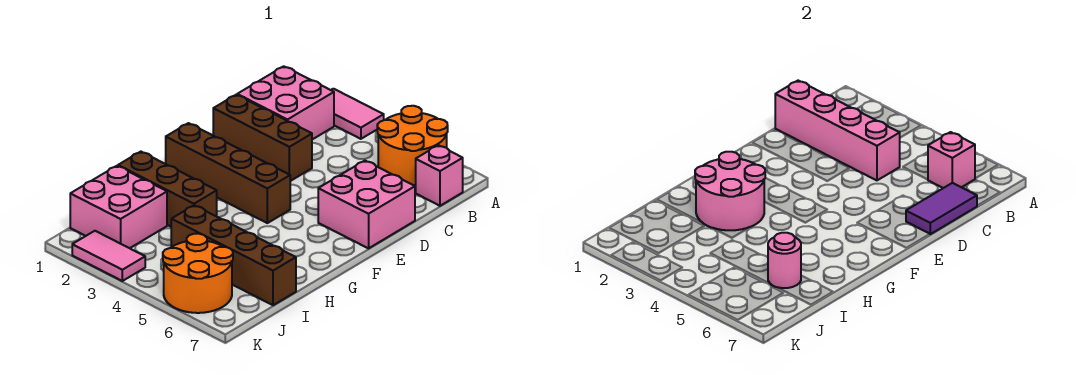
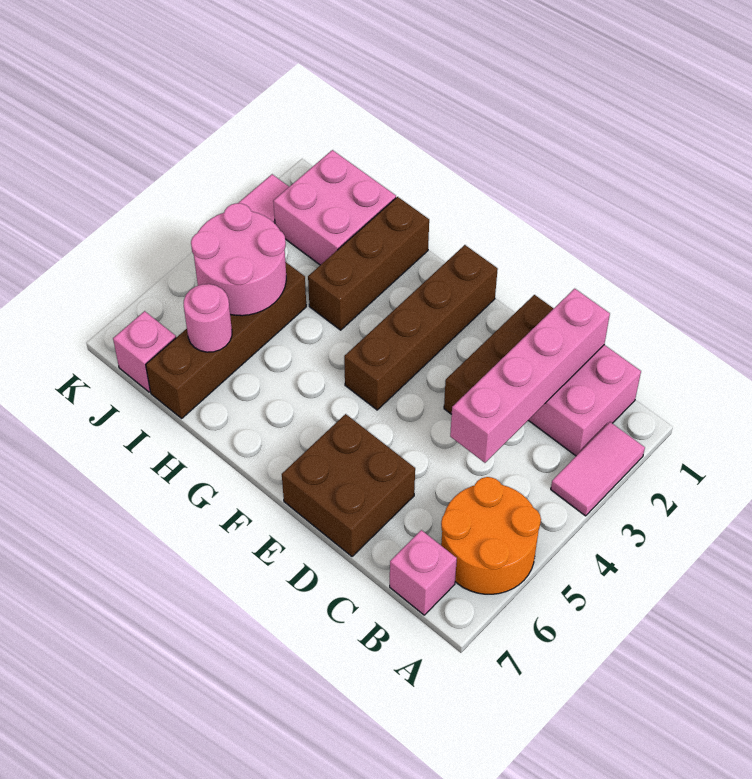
pink brick B6 level 2 -> pink brick J7 level 1
purple tile C7:D7 level 2 -> none
pink brick D6:E7 level 1 -> brown brick D6:E7 level 1
pink round brick G2:H3 level 2 -> pink round brick I4:J5 level 2
orange round brick J5:K6 level 1 -> none

